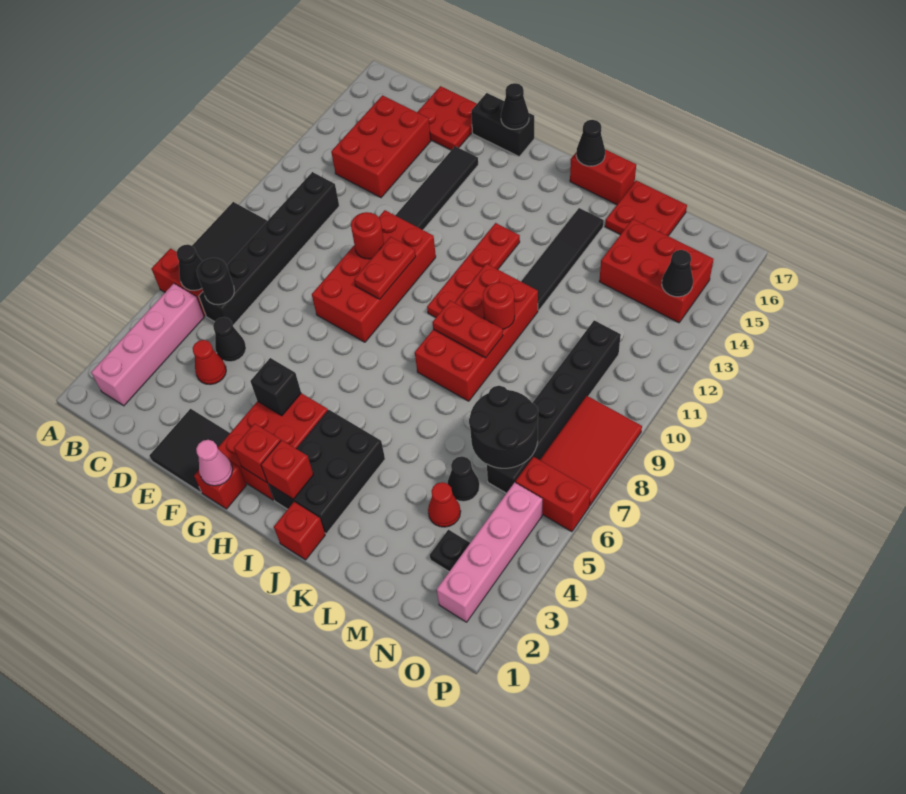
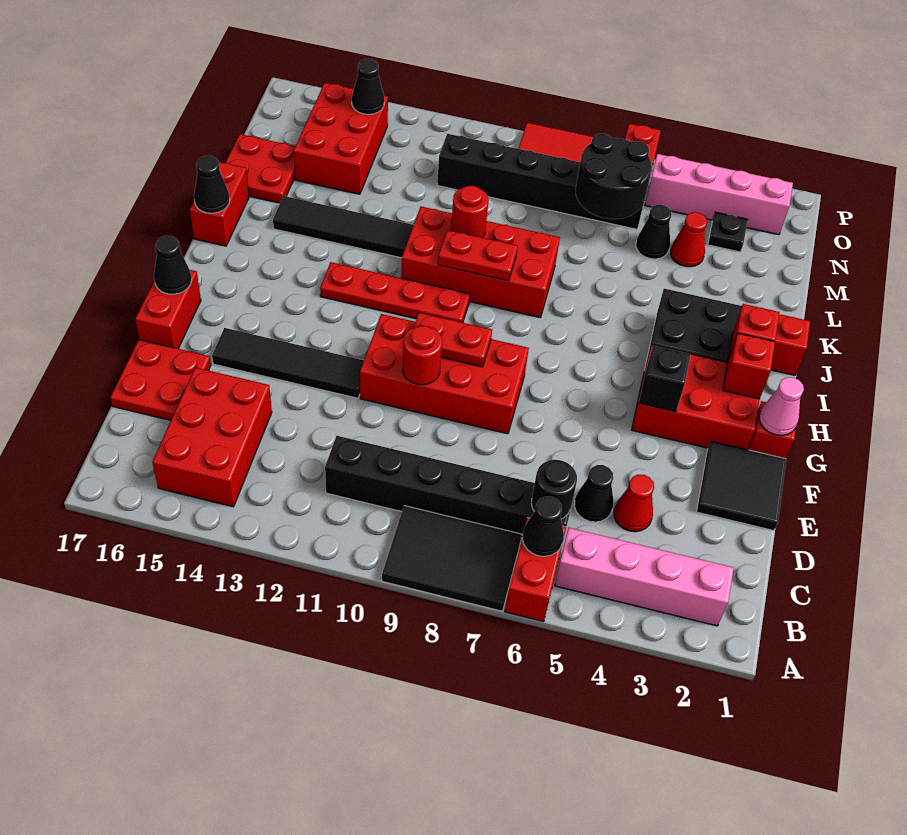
red brick C13:D15 level 1 -> red brick B14:D15 level 1
black brick F17:G17 level 1 -> red brick F17:G17 level 1
red plate J9:K9 level 2 -> red plate J9:J10 level 2

